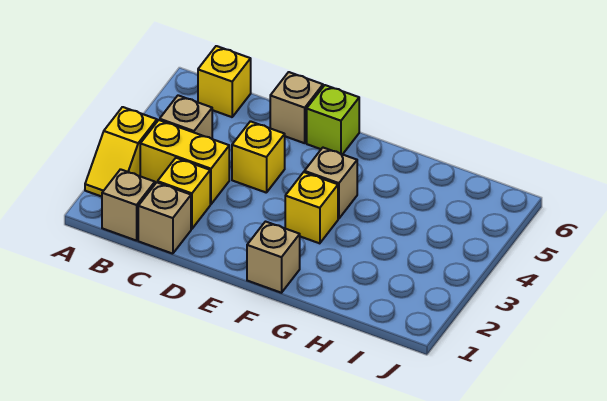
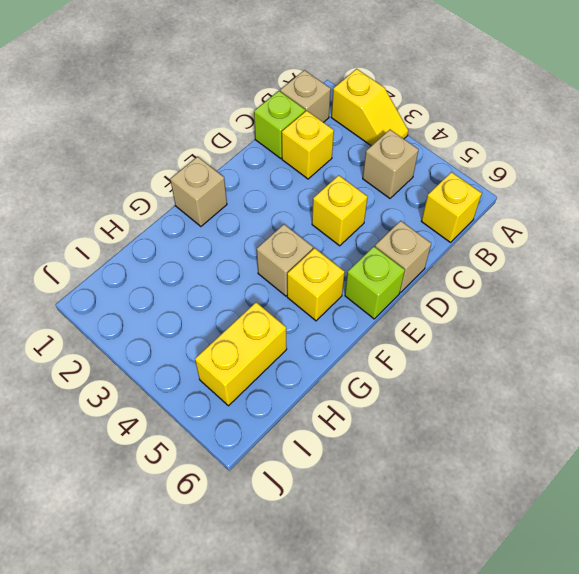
yellow slope A2:A3 level 1 top 3 -> yellow slope A2:A3 level 1 top 2
yellow brick B3:C3 level 1 -> yellow brick H5:I5 level 1
tan brick C1 level 1 -> lime brick C1 level 1
yellow brick F3 level 1 -> yellow brick F5 level 1

